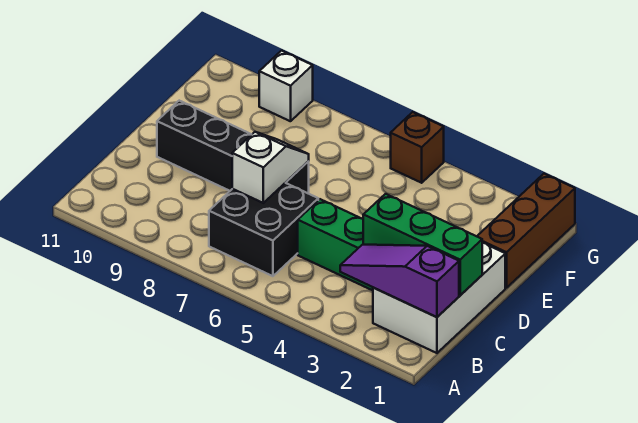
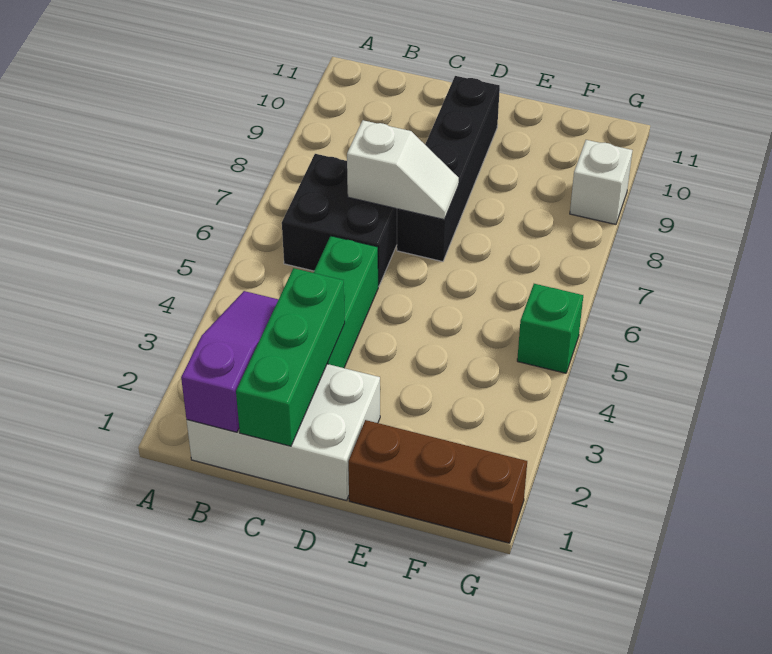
brown brick G5 level 1 -> green brick G5 level 1

